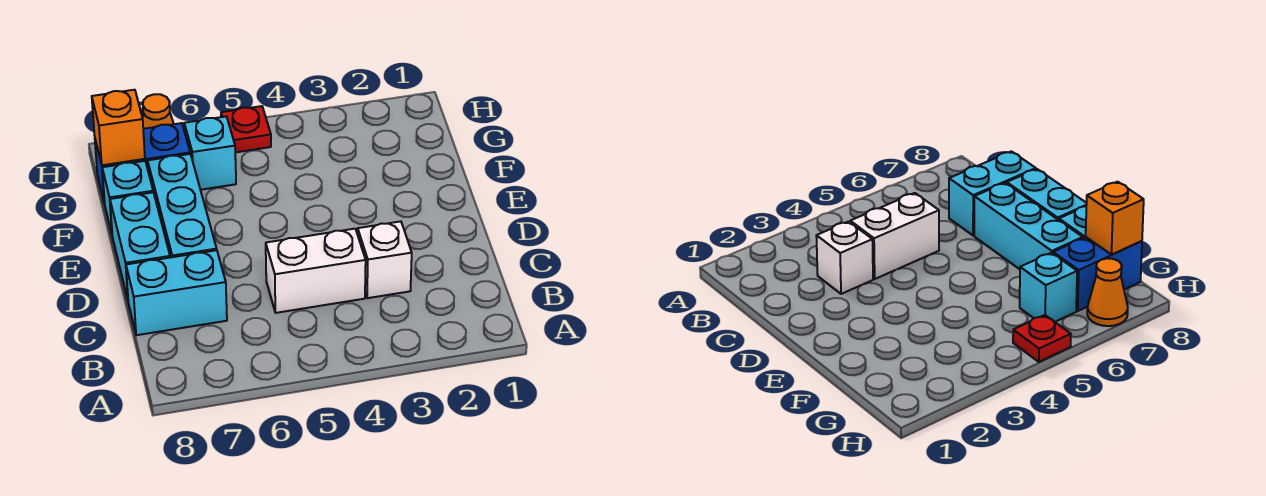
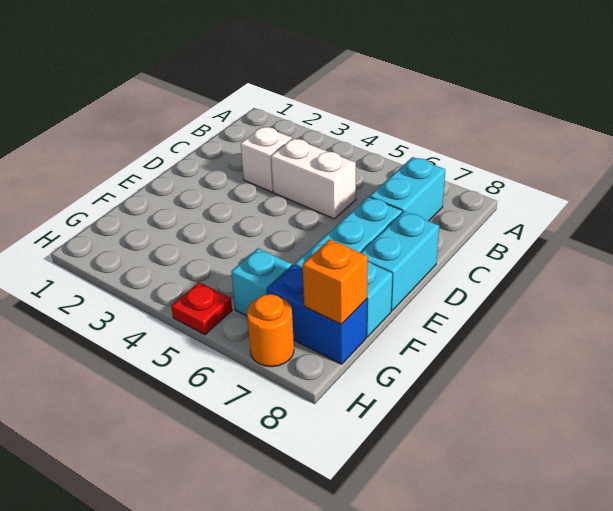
cyan brick C7:C8 level 1 -> cyan brick B7:C7 level 1
orange cone H7 level 1 -> orange round brick H7 level 1

